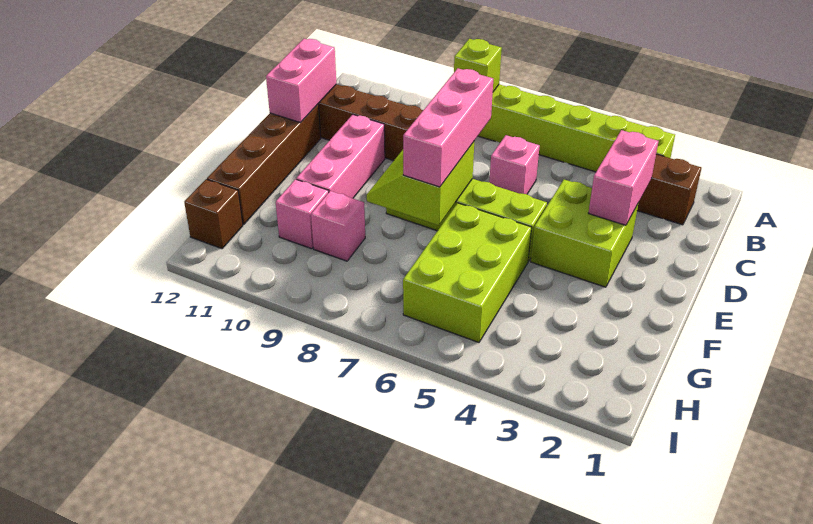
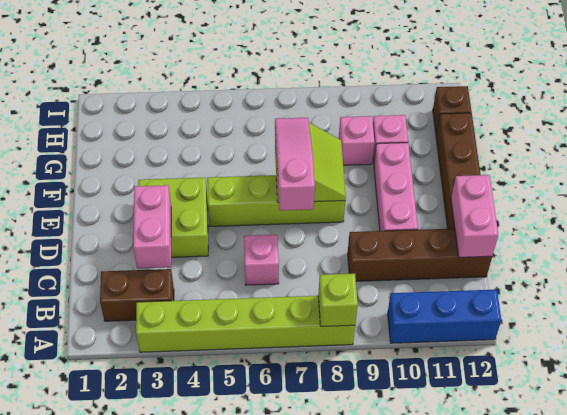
none -> blue brick A10:A12 level 1
pink brick D7:F7 level 3 -> pink slope D7:F7 level 3 top D
lime brick F5:H6 level 1 -> none

